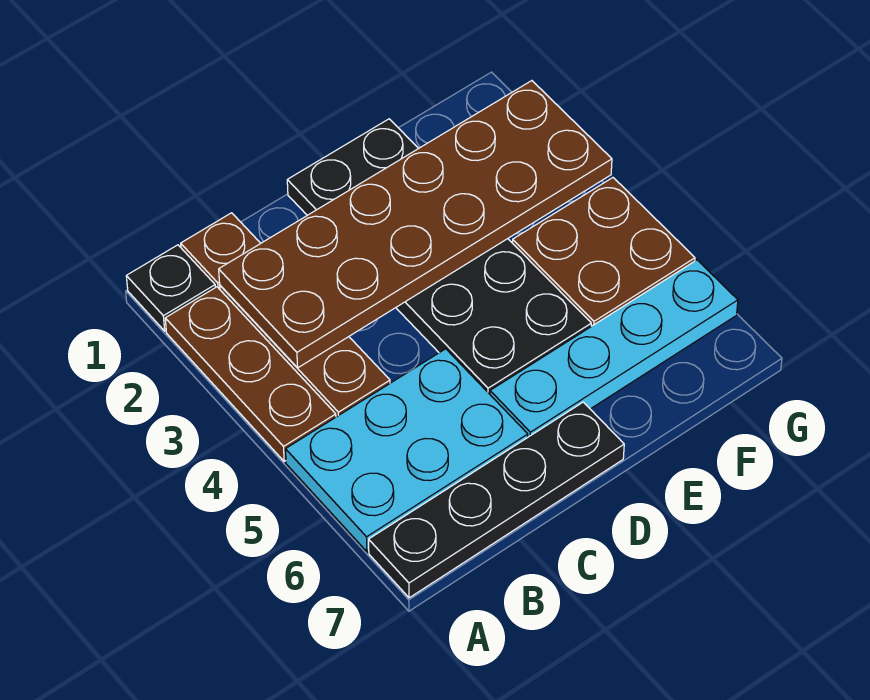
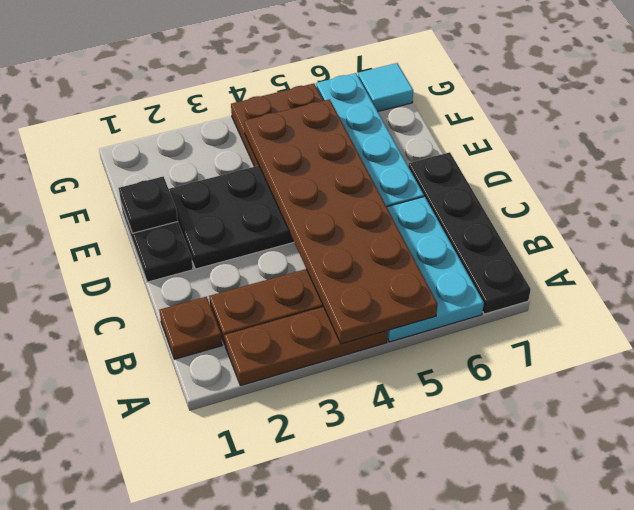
black plate A1 level 1 -> black plate E1 level 2
brown plate B2:G3 level 2 -> brown plate A4:F5 level 2
none -> cyan tile G7 level 1

